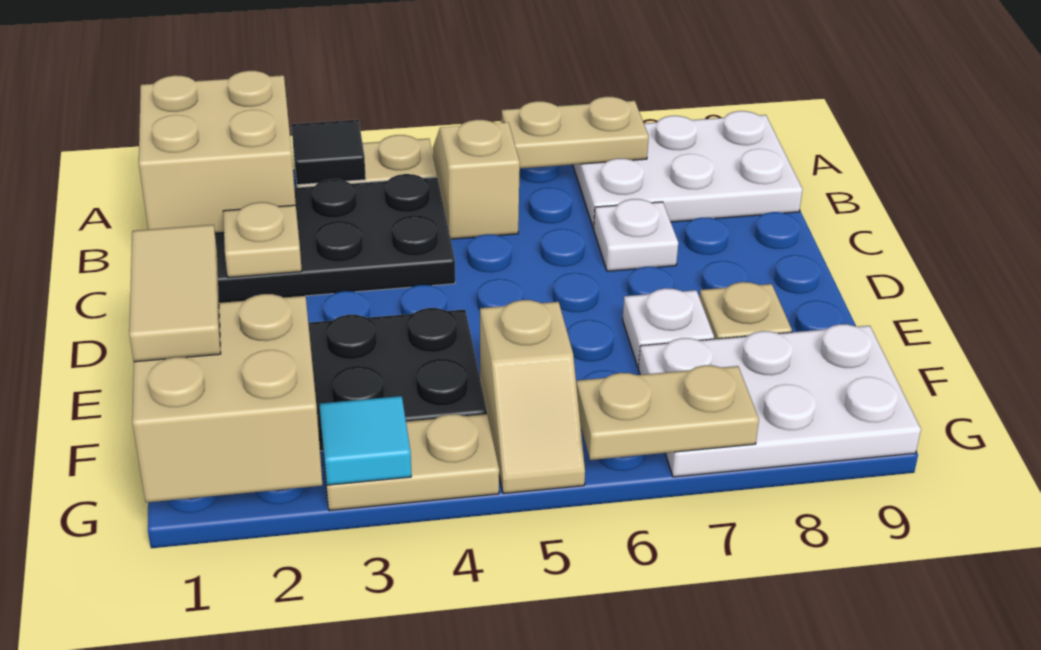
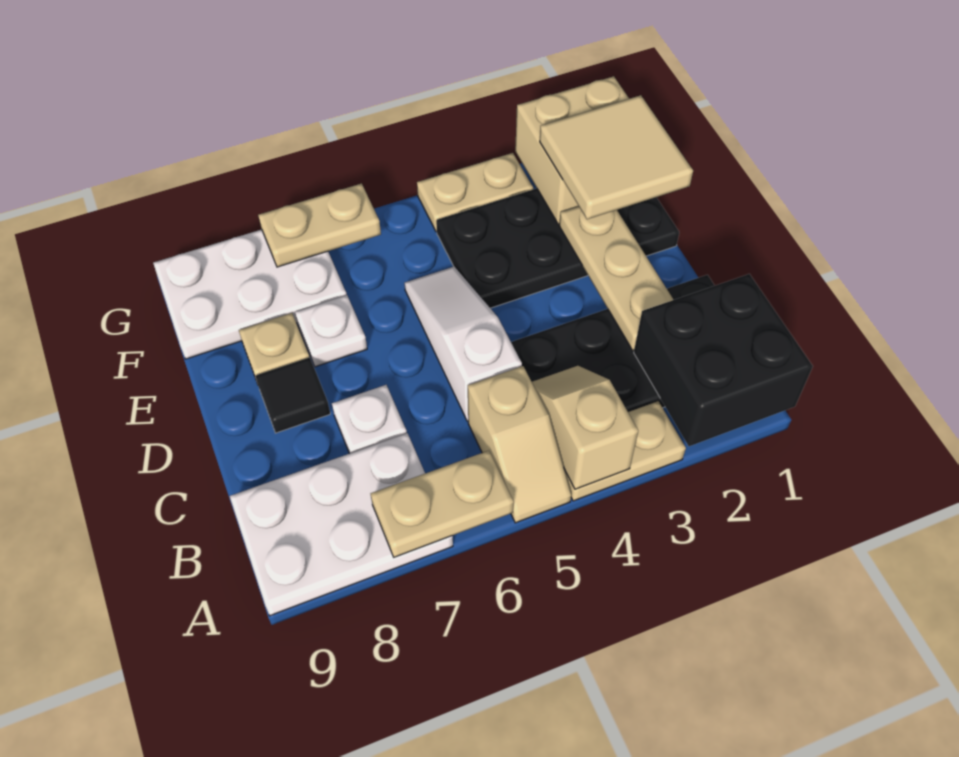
tan brick A1:B2 level 2 -> black brick A1:B2 level 2
black tile A3 level 2 -> black tile D8 level 1
tan plate C2 level 2 -> tan plate C2:E2 level 2
none -> white slope C5:E5 level 1 top C
tan tile E1:F1 level 3 -> tan tile E1:F2 level 3
tan slope F5:G5 level 1 top F -> tan slope A4:B4 level 2 top A
cyan tile G3 level 2 -> none

